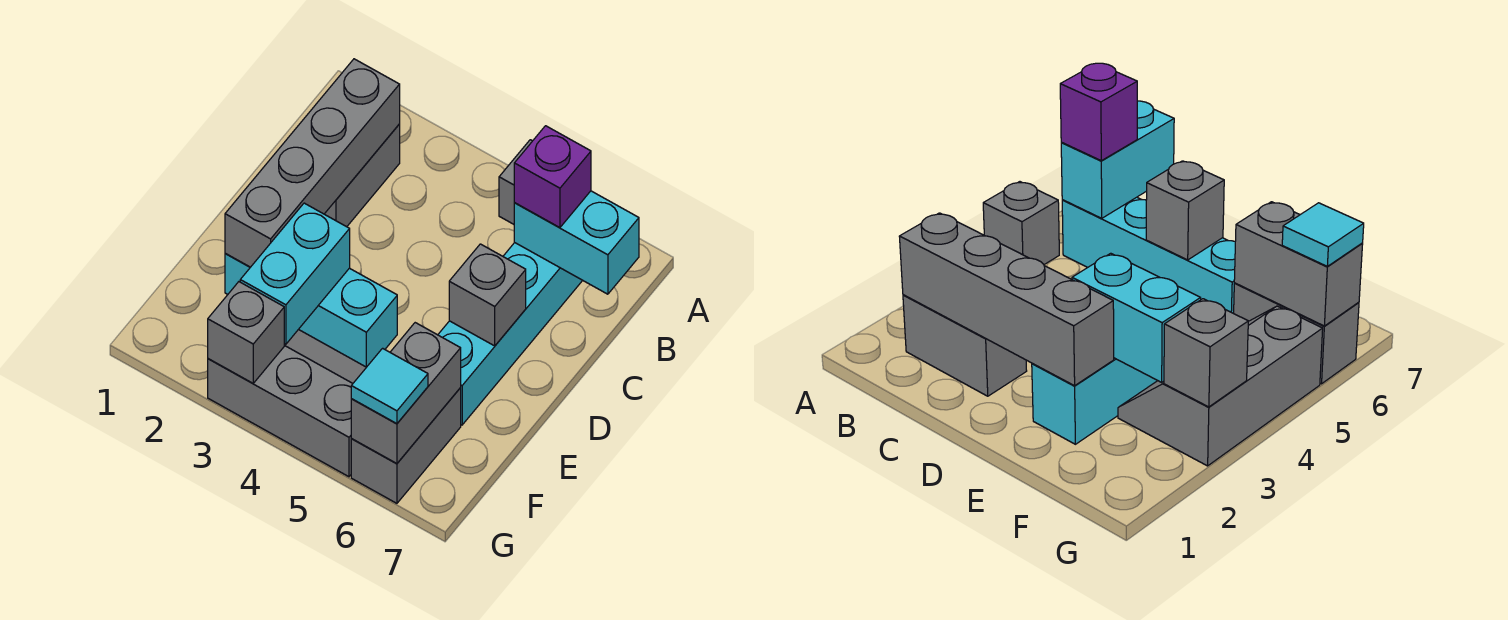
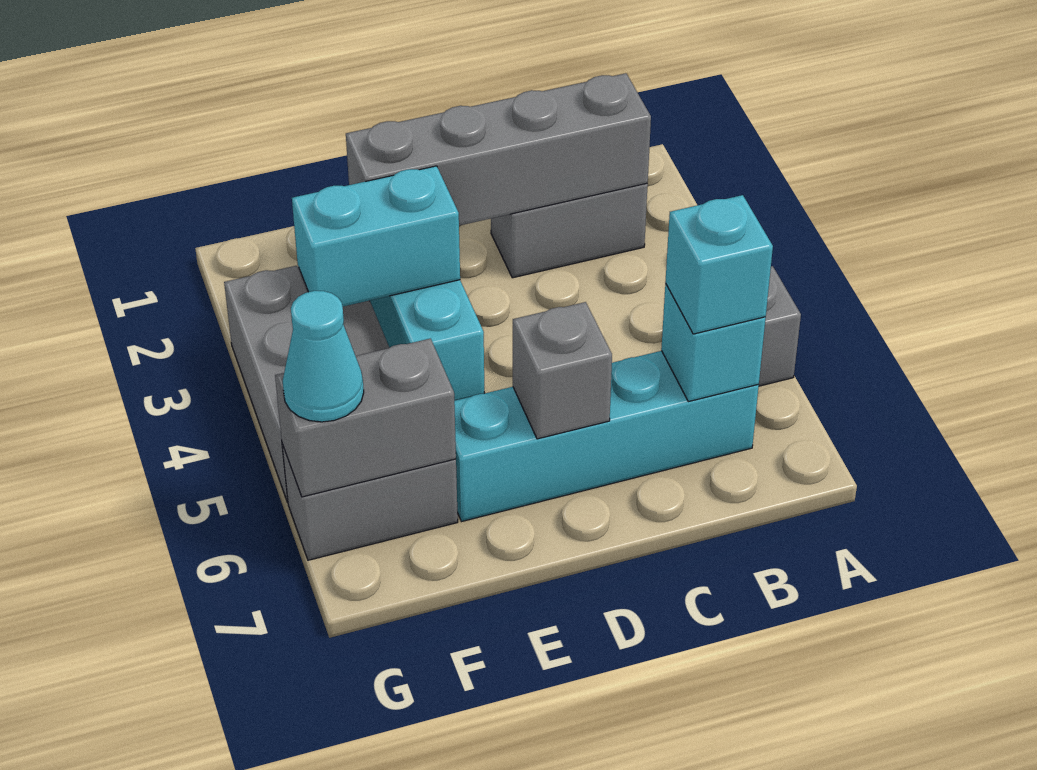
cyan brick B6:B7 level 2 -> cyan brick B6 level 2
purple brick B6 level 3 -> cyan brick B6 level 3
grey brick G3 level 2 -> none
cyan tile G6 level 3 -> cyan cone G6 level 3

